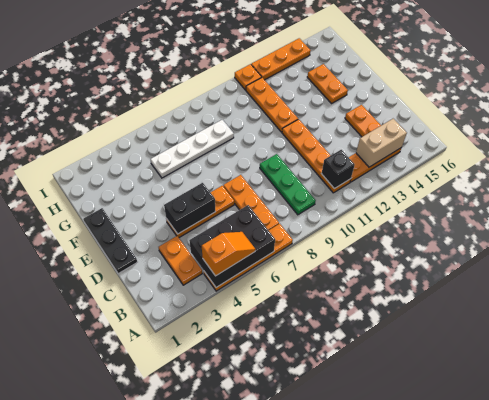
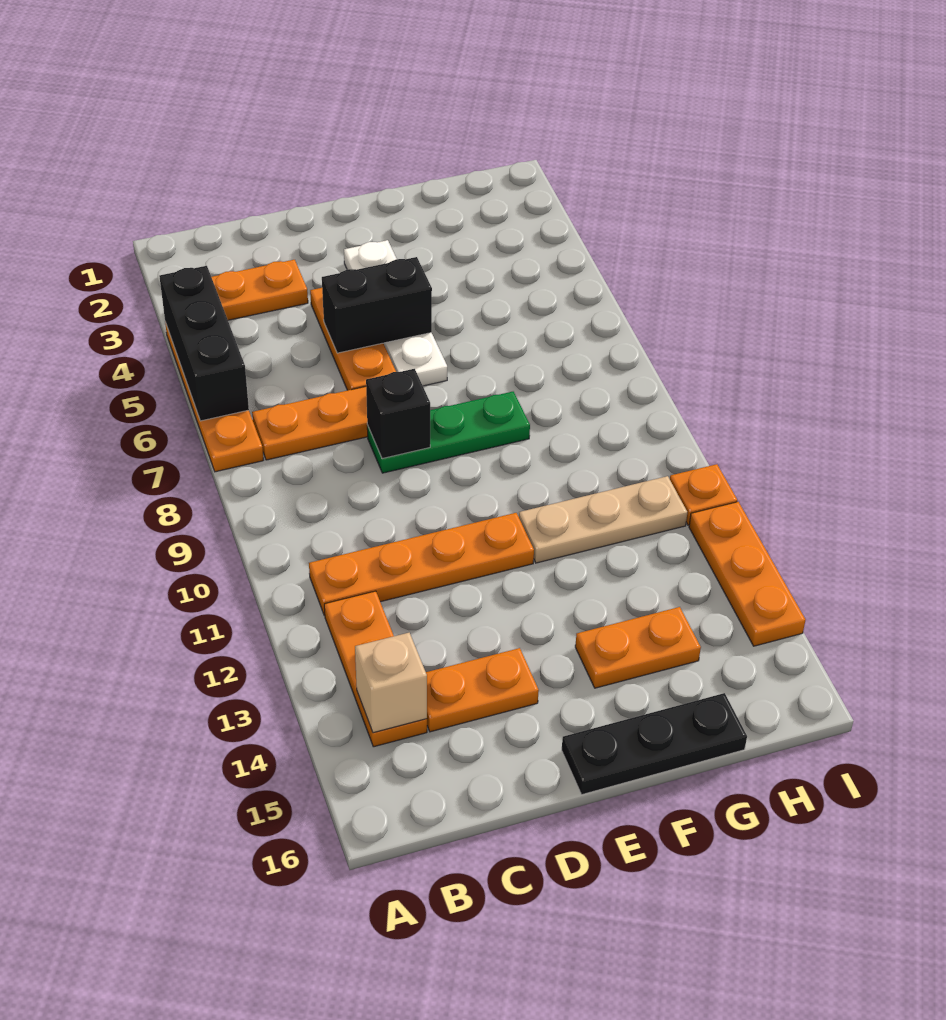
black brick A4:B6 level 2 -> black brick A4:A6 level 2
orange slope A4:A5 level 3 top 4 -> none
green plate B9:D9 level 1 -> green plate D8:F8 level 1
black brick B11 level 2 -> black brick D8 level 2
tan brick B13:B14 level 2 -> tan brick B14 level 2
black plate D1:F1 level 1 -> black plate E16:G16 level 1
black brick D4:D5 level 2 -> black brick D5:E5 level 2
orange plate F11:H11 level 1 -> tan plate F11:H11 level 1
white plate G5:G8 level 1 -> white plate E3:E6 level 1

